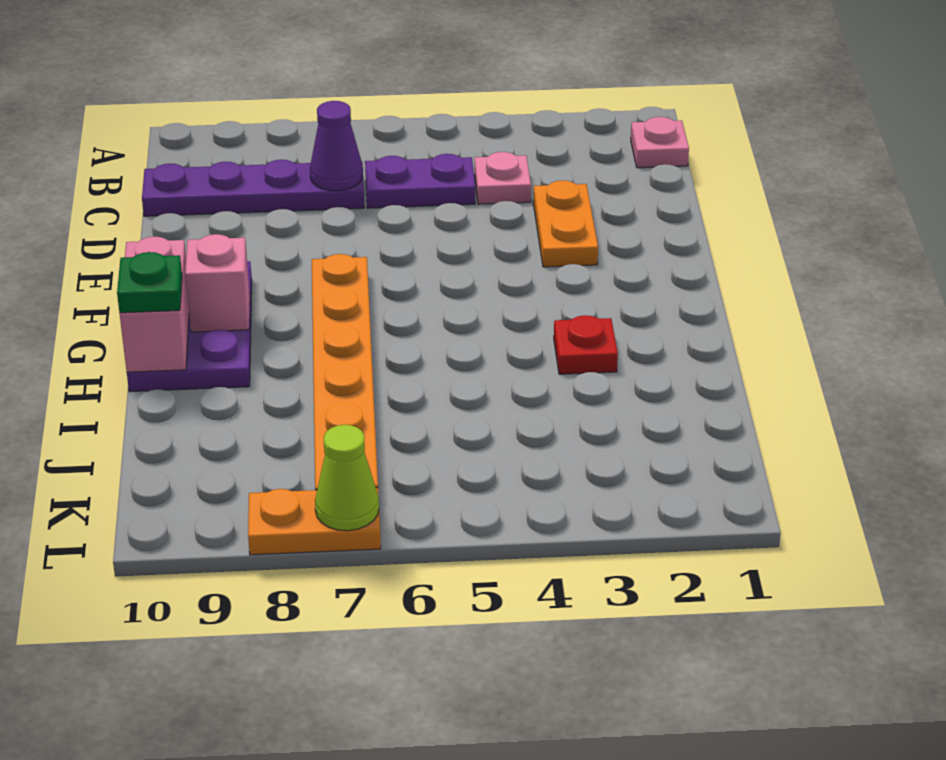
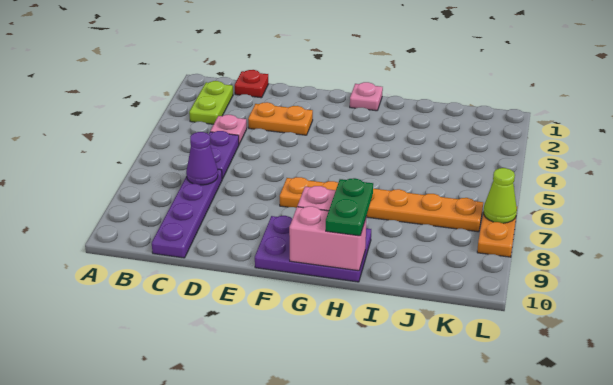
pink plate B1 level 1 -> pink plate G1 level 1
none -> lime plate B2:B3 level 1
red plate H3 level 1 -> red plate C1 level 1
green plate H10 level 3 -> green plate H9:H10 level 3

